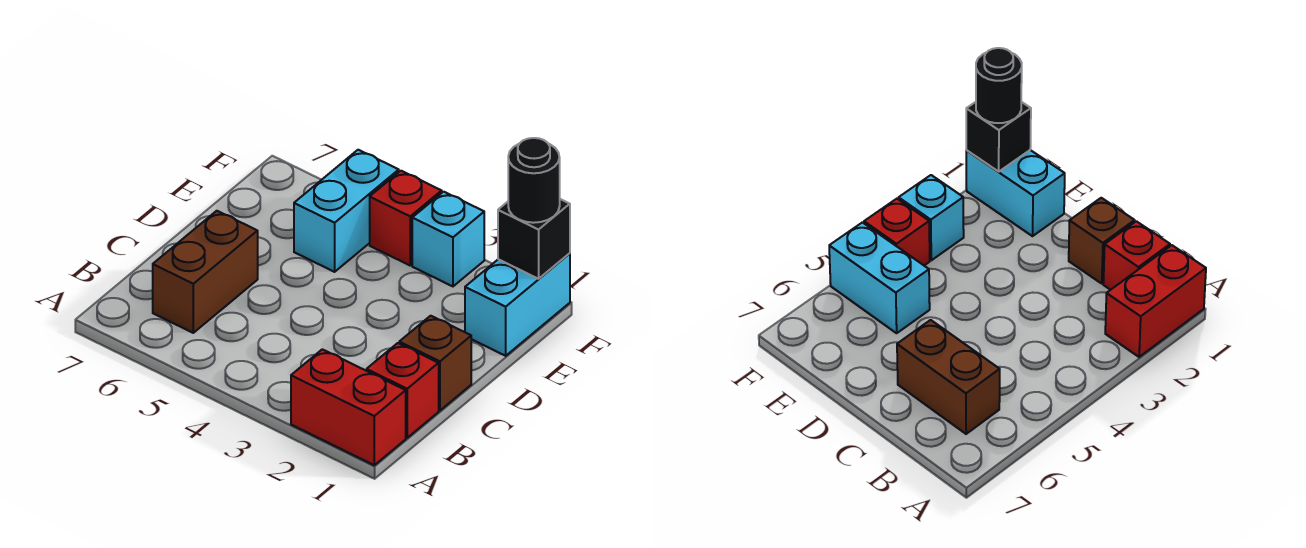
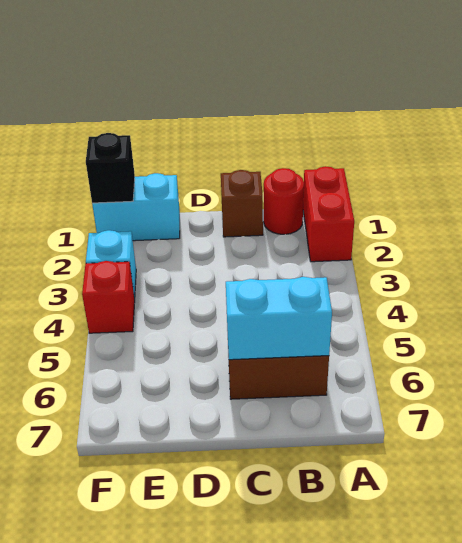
red brick B1 level 1 -> red round brick B1 level 1
cyan brick E5:F5 level 1 -> cyan brick B6:C6 level 2
black round brick F1 level 3 -> none

